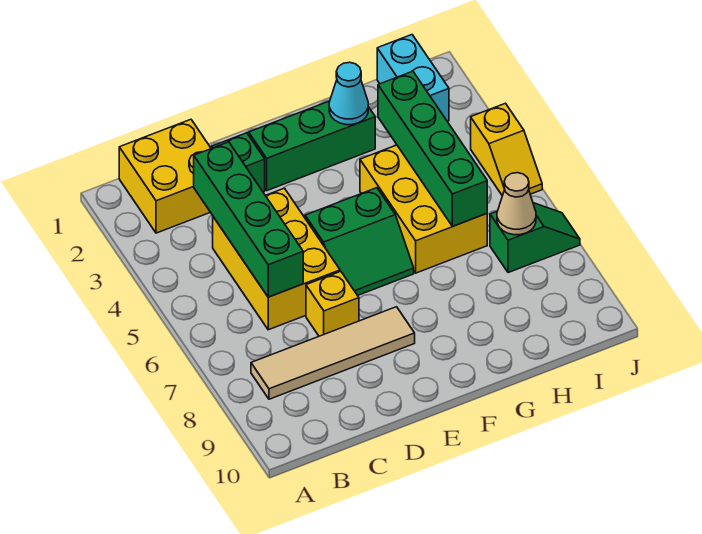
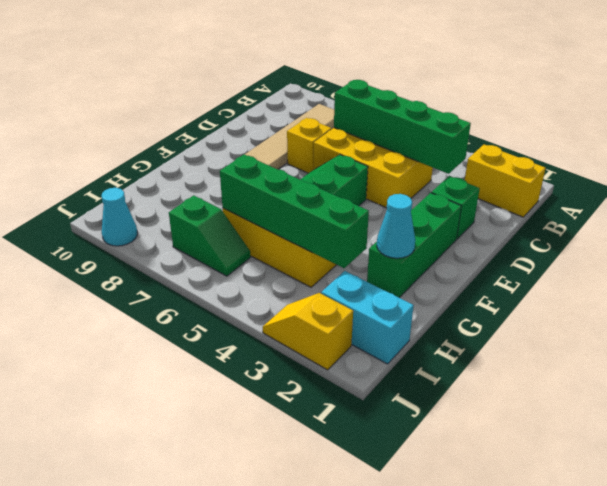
yellow brick B1:C2 level 1 -> yellow brick B1:B2 level 1
green slope I7:J7 level 1 top I -> green slope I6:I7 level 1 top 7
tan cone I7 level 2 -> none
yellow slope J4:J5 level 1 top 4 -> yellow slope J2:J3 level 1 top 2
none -> cyan cone J9 level 1

